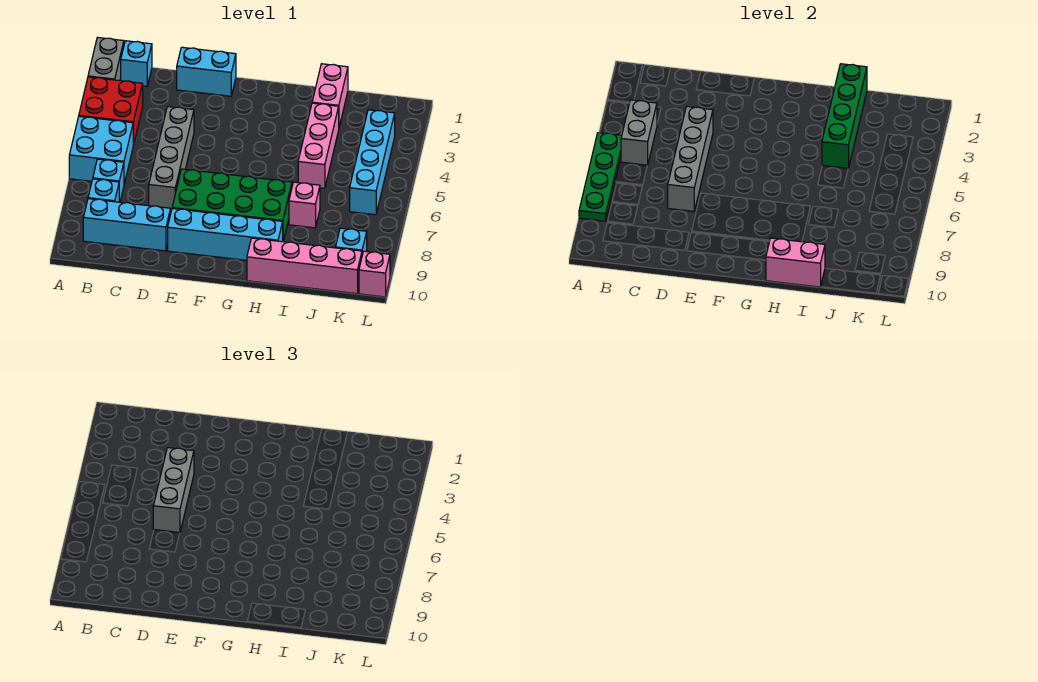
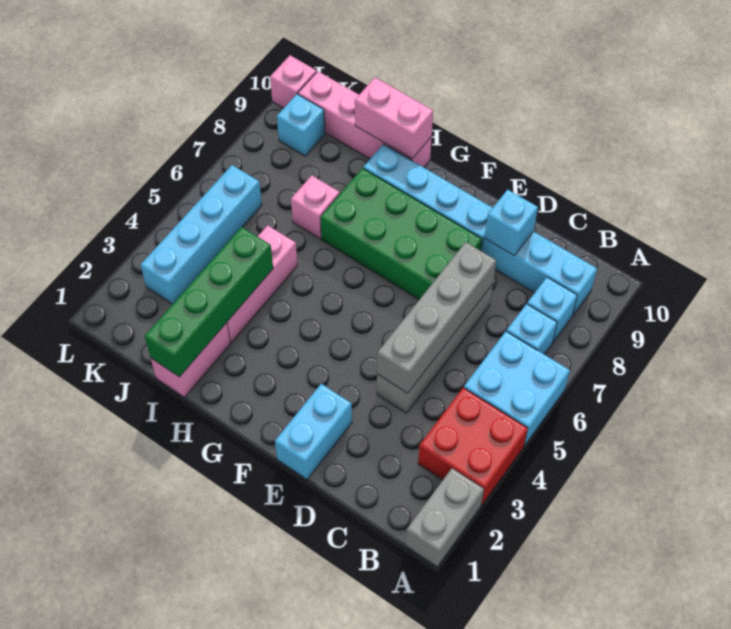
green plate A5:A8 level 2 -> none
cyan brick B1 level 1 -> cyan brick D9 level 2
grey brick B4:B5 level 2 -> none
cyan brick D1:E1 level 1 -> cyan brick E1:E2 level 1
grey brick D4:D6 level 3 -> none

